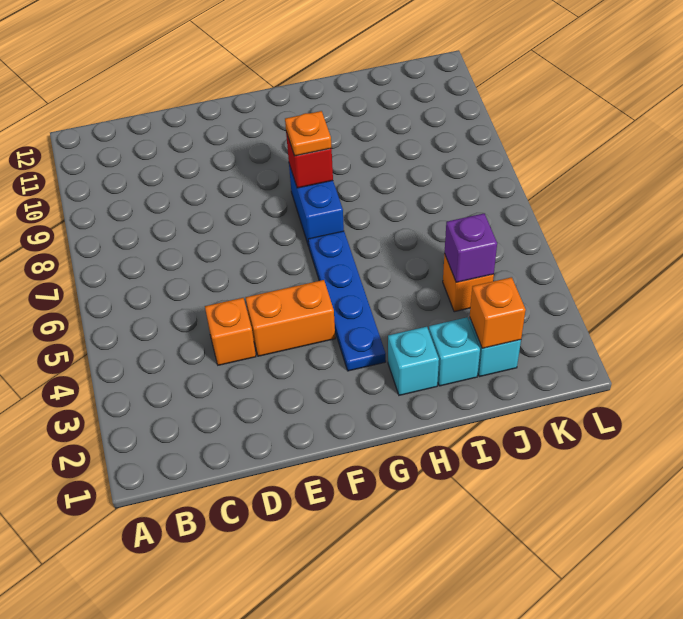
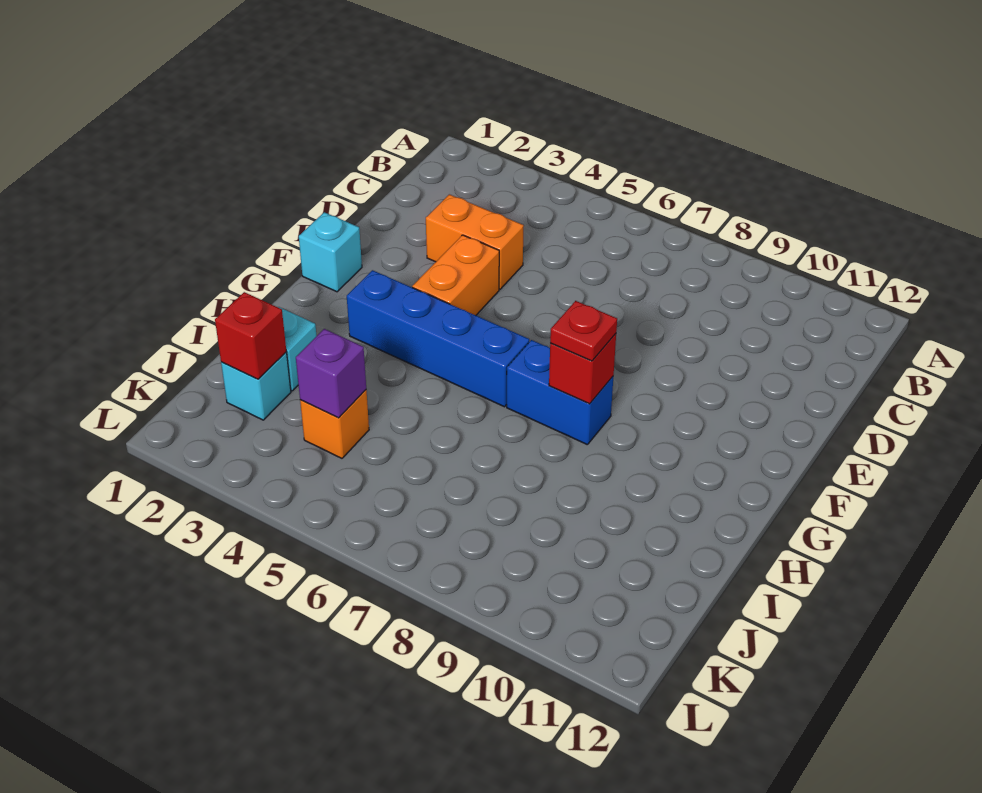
orange brick D4 level 1 -> orange brick D3:D4 level 1
blue plate G3:G6 level 1 -> blue brick G3:G6 level 1
orange plate G8 level 3 -> red plate G8 level 3
cyan brick H2 level 1 -> cyan brick F1 level 1
orange brick J2 level 2 -> red brick J2 level 2

